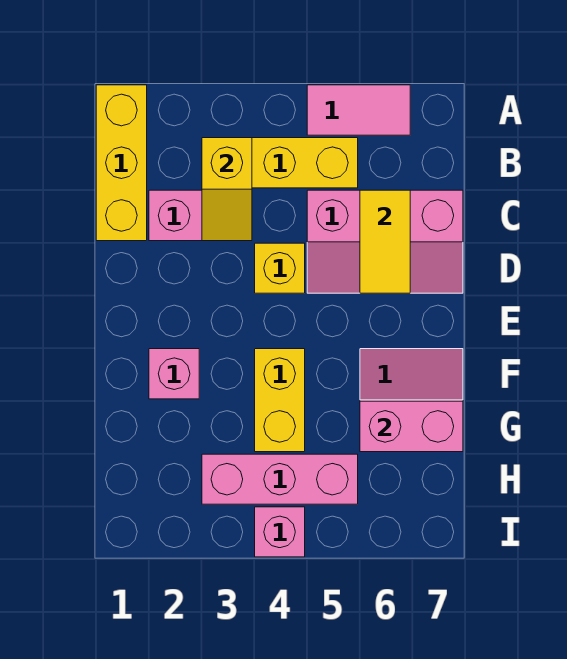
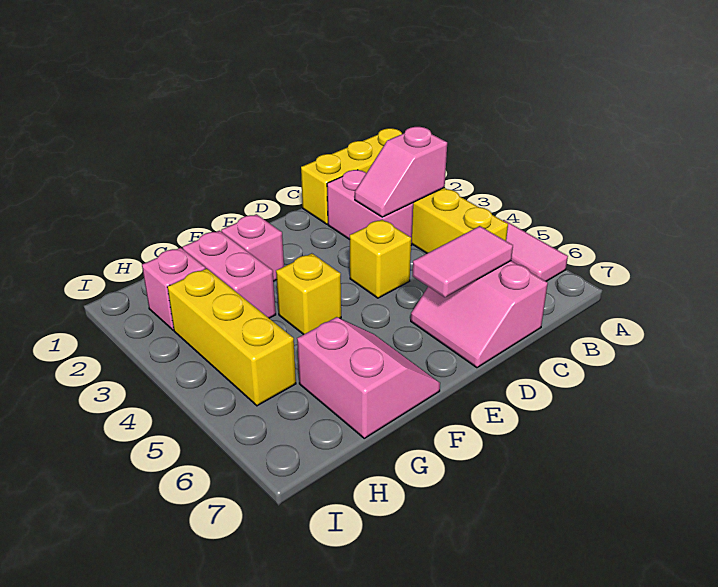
yellow slope B3:C3 level 2 top B -> pink slope B3:C3 level 2 top B
pink slope C5:D7 level 1 top C -> pink slope C6:D7 level 1 top C
yellow tile C6:D6 level 2 -> pink tile C6:D6 level 2
yellow brick F4:G4 level 1 -> yellow brick F4 level 1
pink brick G6:G7 level 2 -> pink brick G2:G3 level 1
pink brick H3:H5 level 1 -> yellow brick H3:H5 level 1
pink brick I4 level 1 -> pink brick H2 level 1

